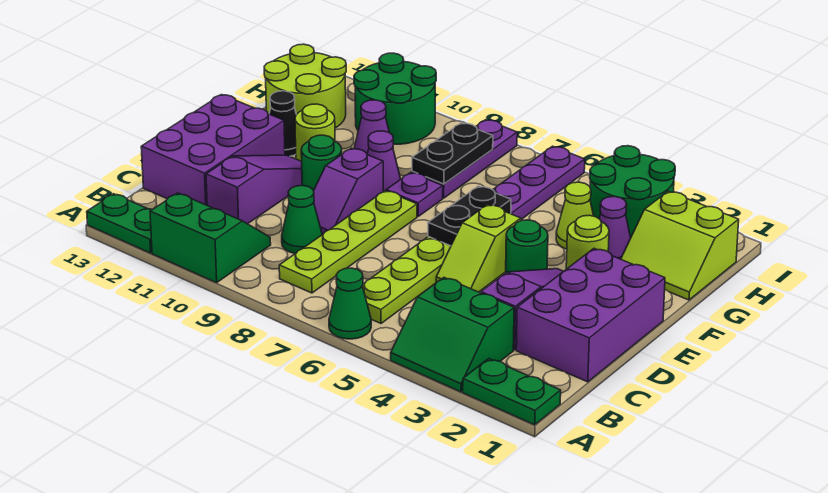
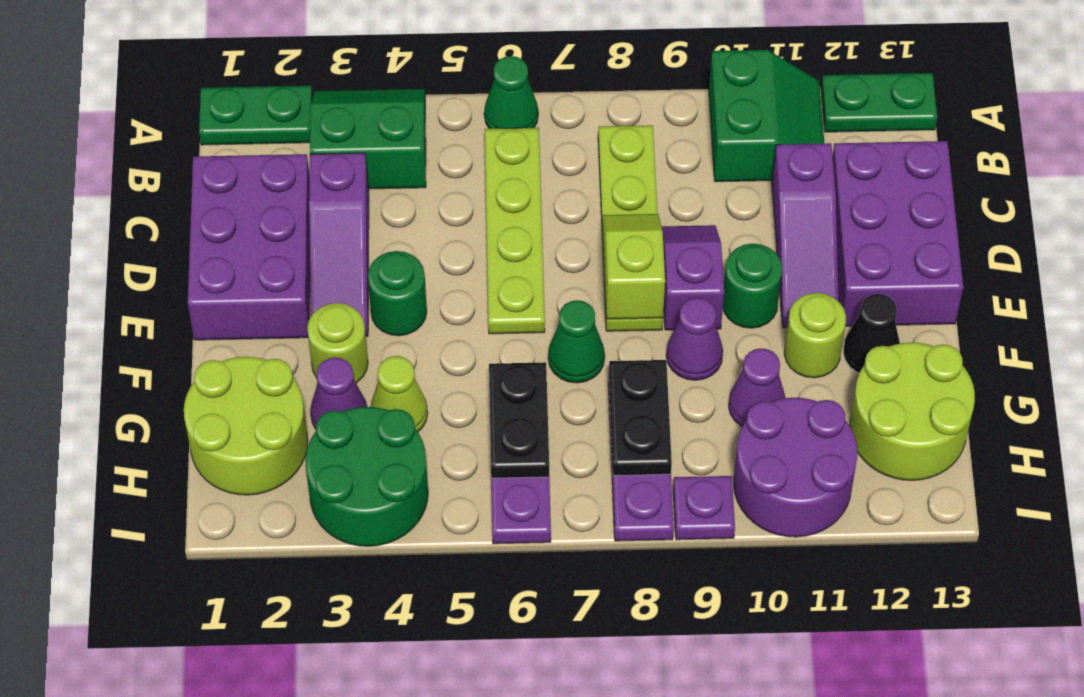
green slope A10:B11 level 1 top A -> green slope A10:B11 level 1 top 10
green cone C9 level 1 -> green cone F7 level 1
lime slope D5:E5 level 1 top E -> lime slope D8:E8 level 2 top E
black plate E6:F6 level 2 -> black plate G6:H6 level 2
purple plate F8 level 1 -> purple plate I9 level 1
lime slope G1:H2 level 1 top H -> lime round brick G1:H2 level 1
green round brick H10:I11 level 1 -> purple round brick H10:I11 level 1

